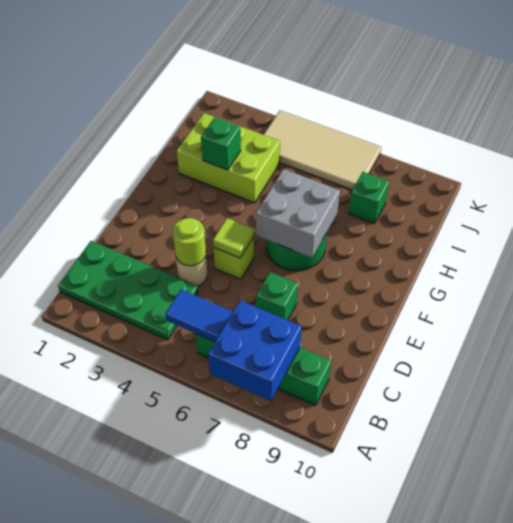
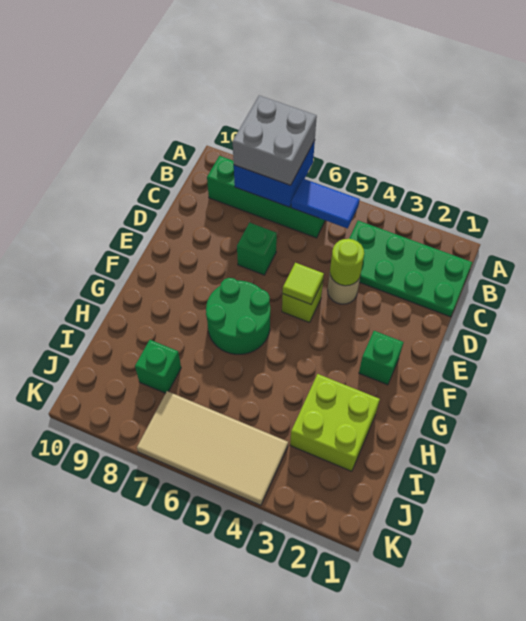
grey brick F6:G7 level 2 -> grey brick A7:B8 level 3
lime brick H2:I4 level 1 -> lime brick H2:I3 level 1
green brick H3 level 2 -> green brick F2 level 1

